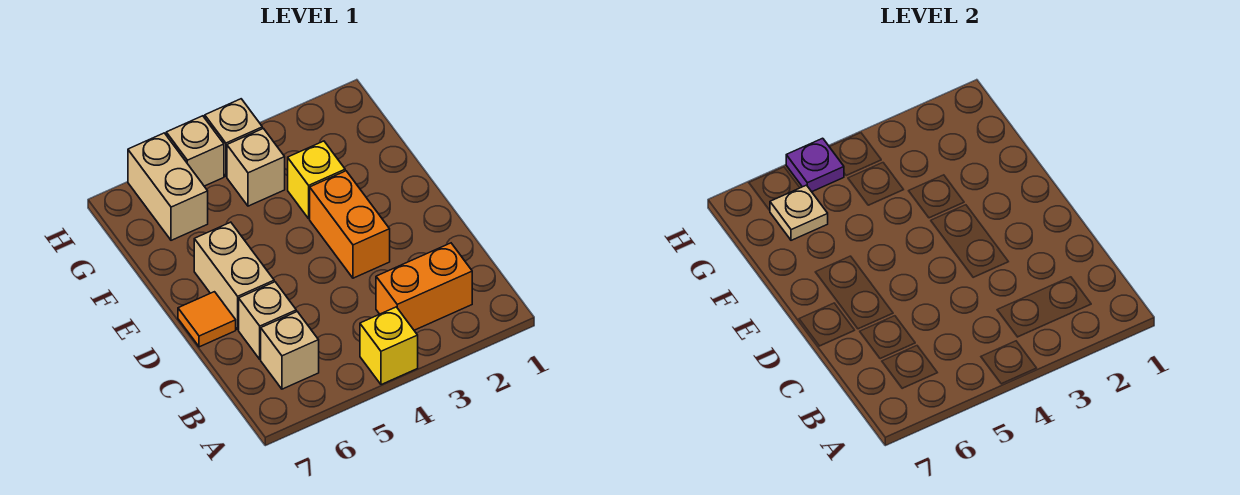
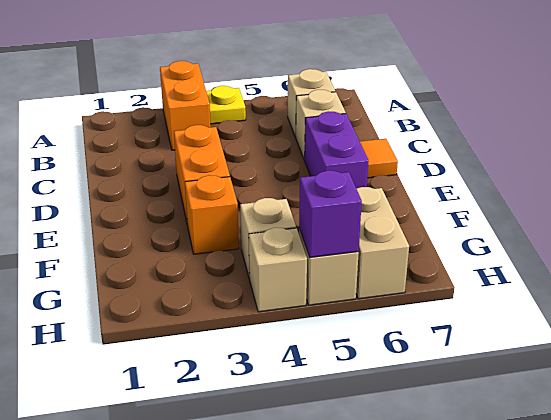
yellow brick A4 level 1 -> yellow plate A4 level 1
orange brick B2:B3 level 1 -> orange brick A3:B3 level 1
tan brick D6:E6 level 1 -> purple brick D6:E6 level 1
yellow brick F3 level 1 -> orange brick F3 level 1
tan plate G6 level 2 -> none
purple plate H5 level 2 -> purple brick H5 level 2

